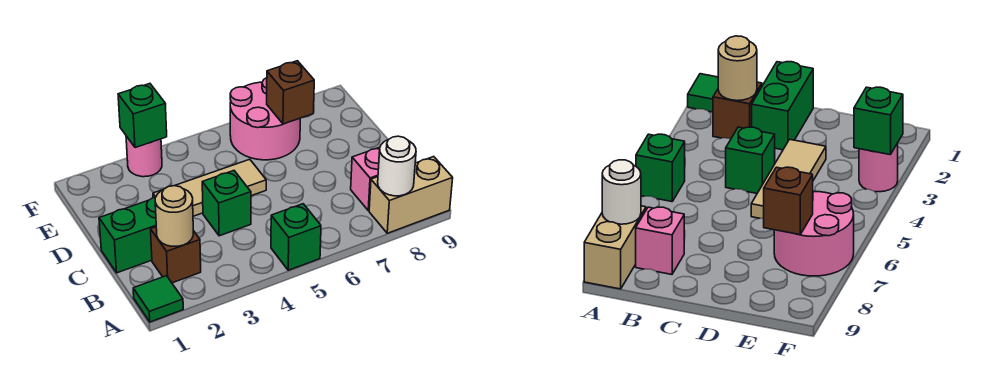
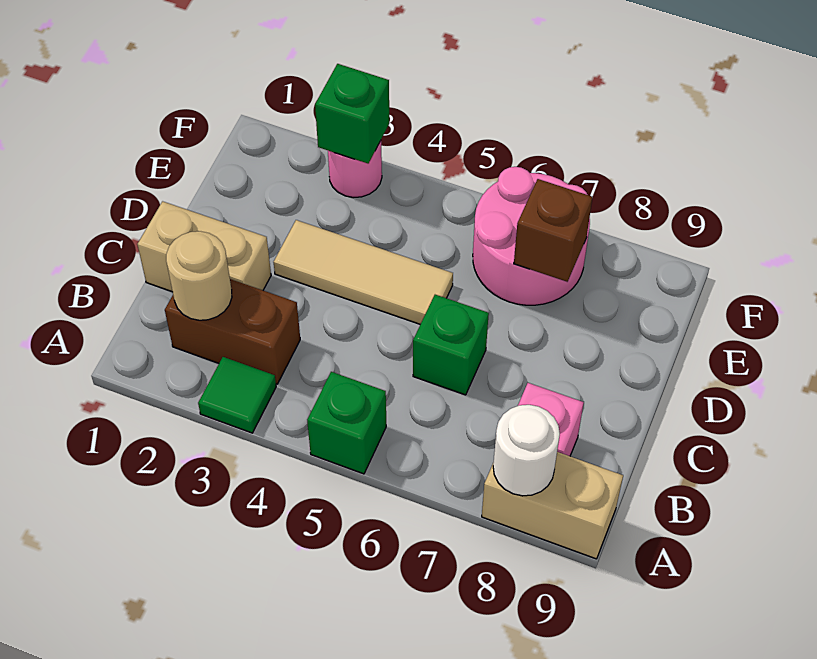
green tile A1 level 1 -> green tile A3 level 1
brown brick B2 level 1 -> brown brick B2:B3 level 1
green brick C1:C2 level 1 -> tan brick C1:C2 level 1
green brick C4 level 1 -> green brick C6 level 1

